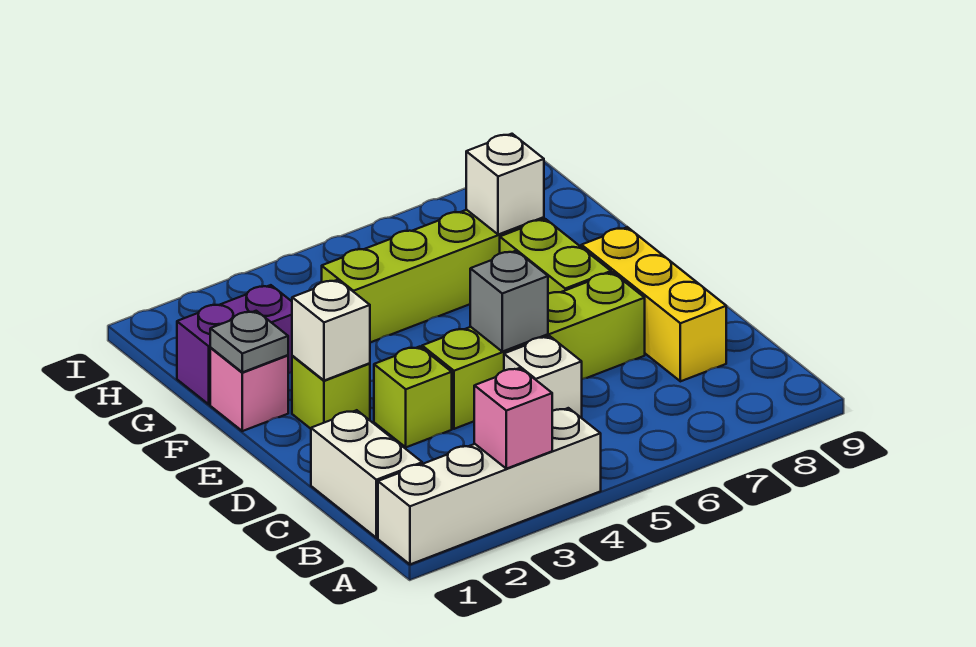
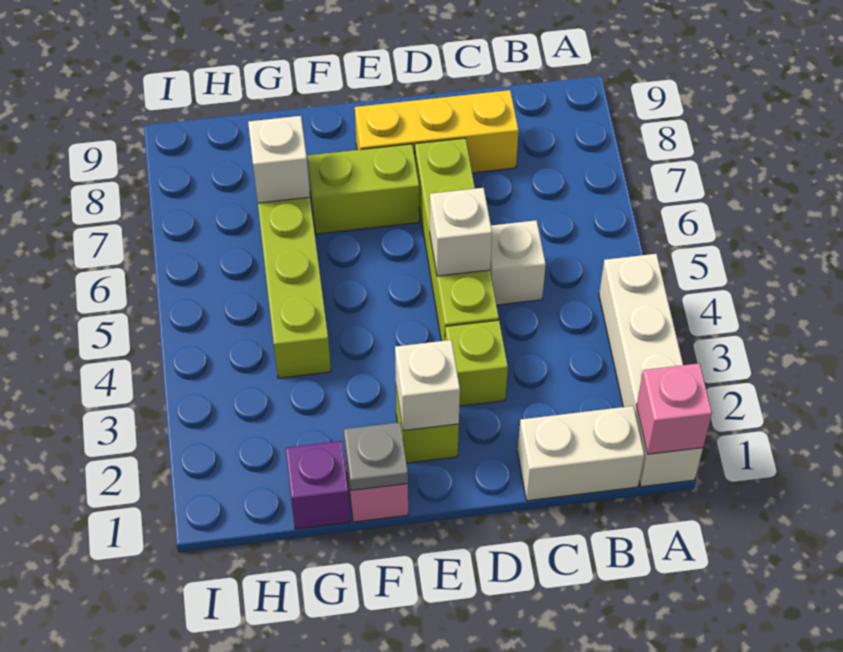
pink brick A3 level 2 -> pink brick A1 level 2
grey brick D5 level 2 -> white brick D5 level 2
purple brick G1:G2 level 1 -> purple brick G1 level 1

